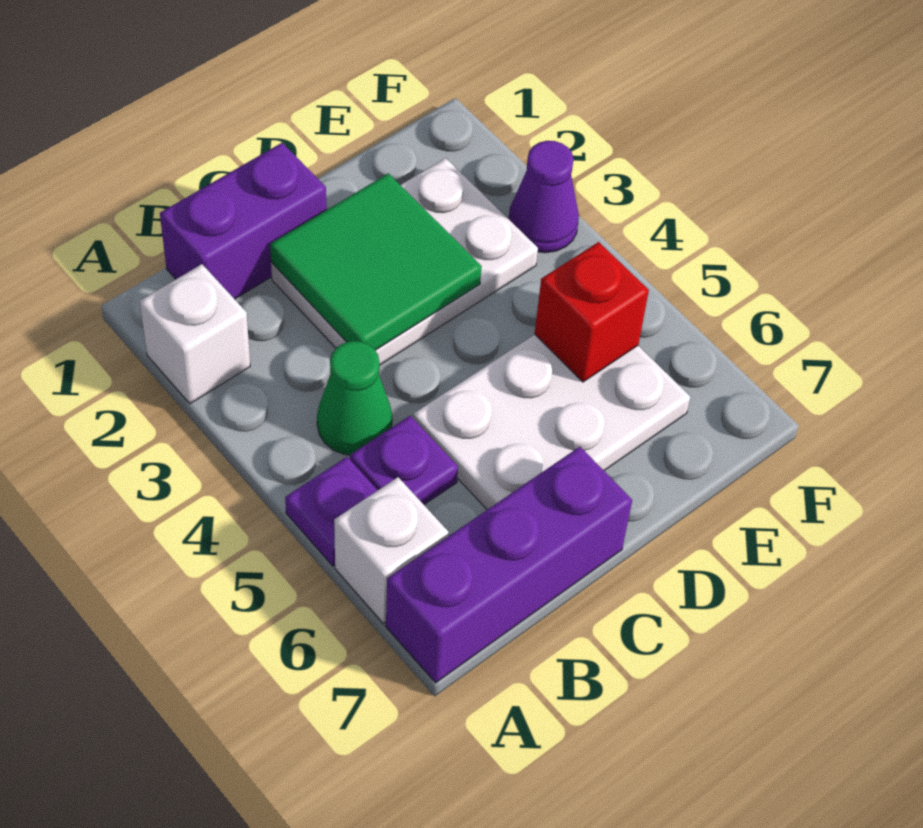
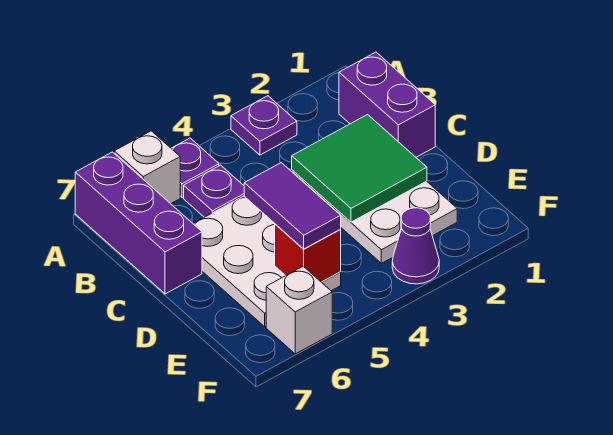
white brick A2 level 1 -> white brick F6 level 1
none -> purple plate A3 level 1
green cone B4 level 1 -> none
none -> purple tile D5:E5 level 3

